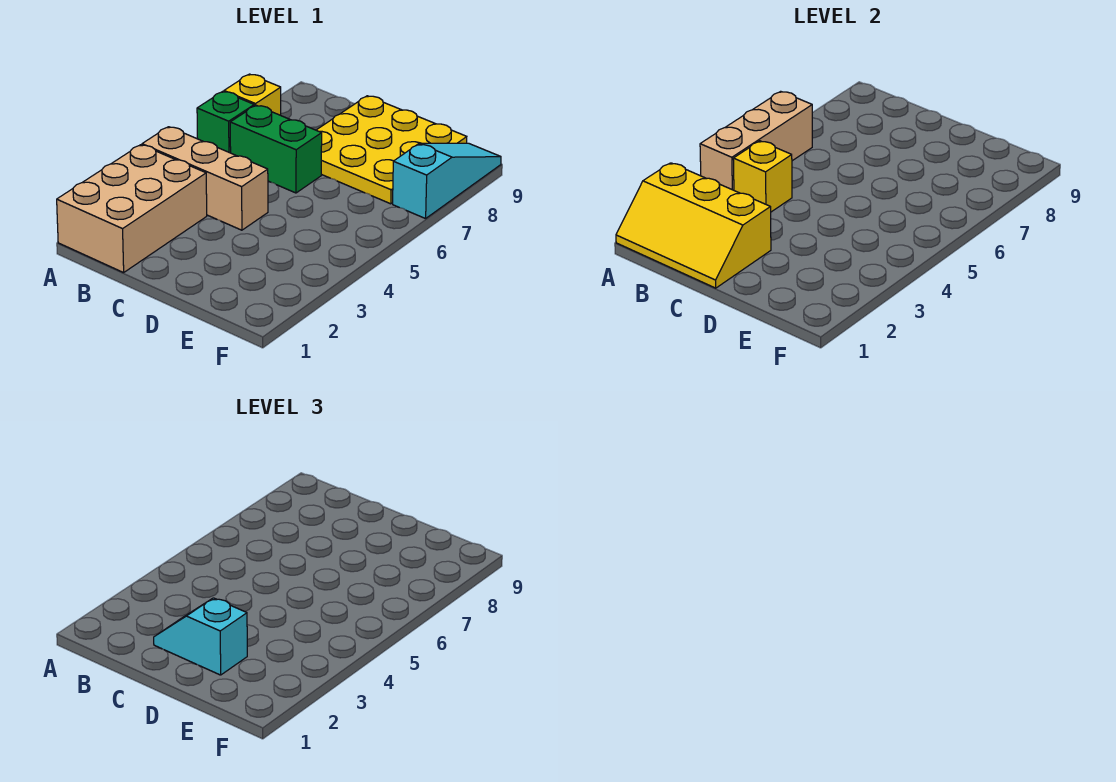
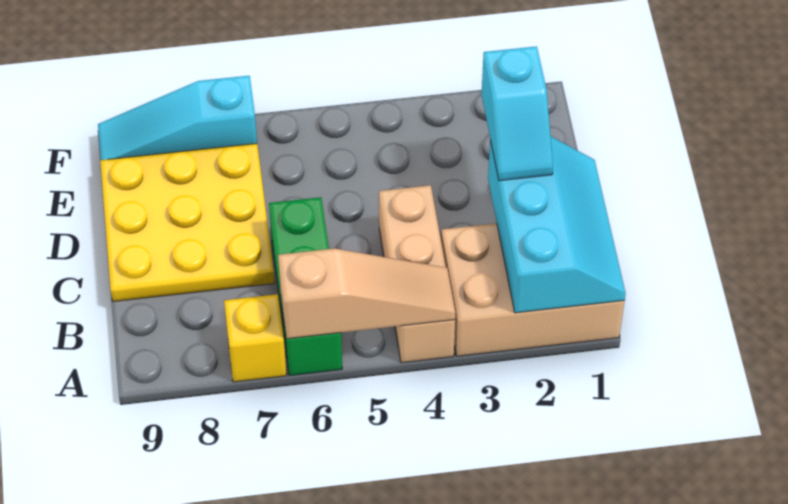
yellow slope A1:C2 level 2 top 2 -> cyan slope A1:C2 level 2 top 2
tan brick A4:A6 level 2 -> tan slope A4:A6 level 2 top 6
yellow brick B4 level 2 -> none

